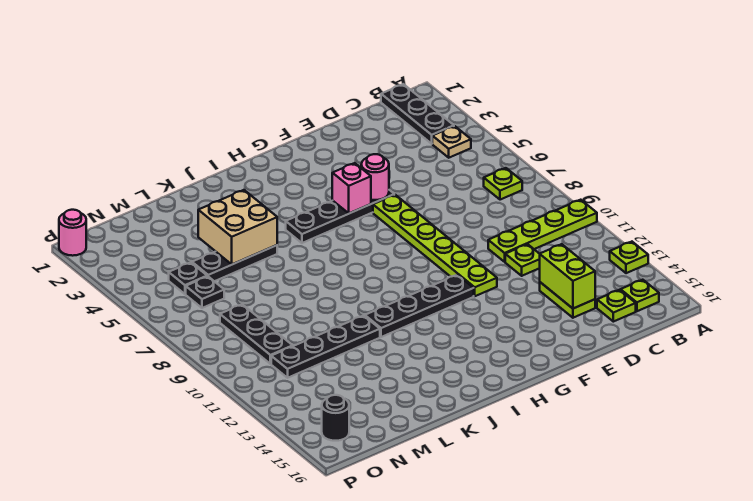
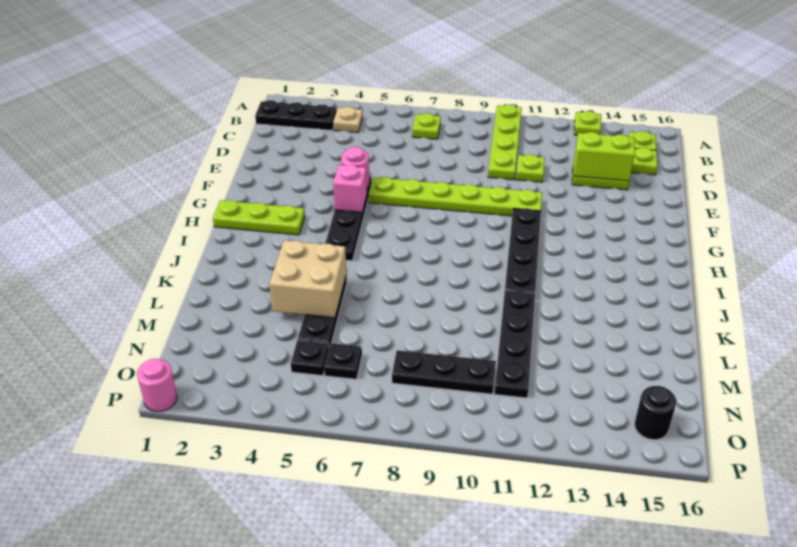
none -> lime plate H1:H3 level 1

